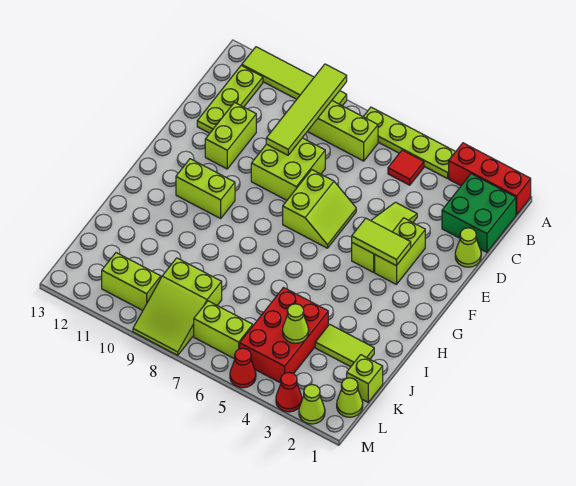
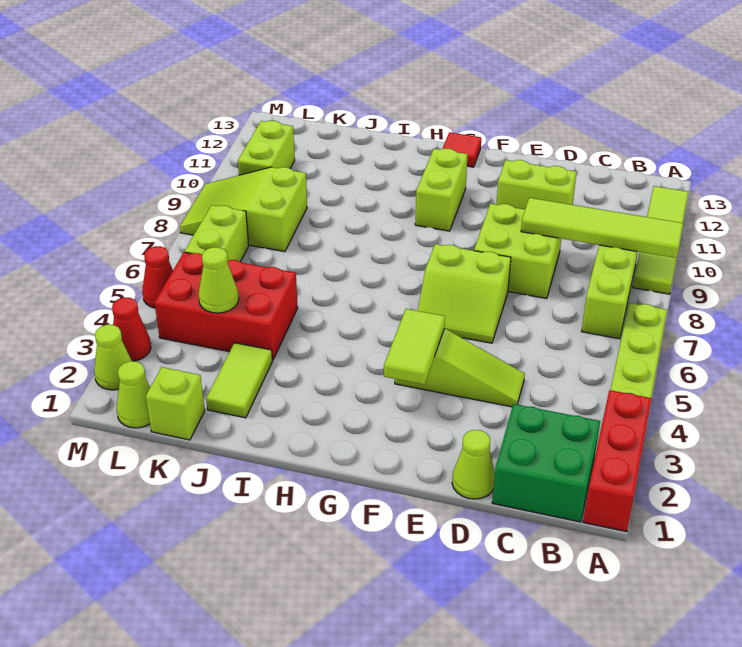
red tile B5 level 1 -> red tile G13 level 1
lime plate B12:D12 level 1 -> none
lime brick E3:F3 level 1 -> none

